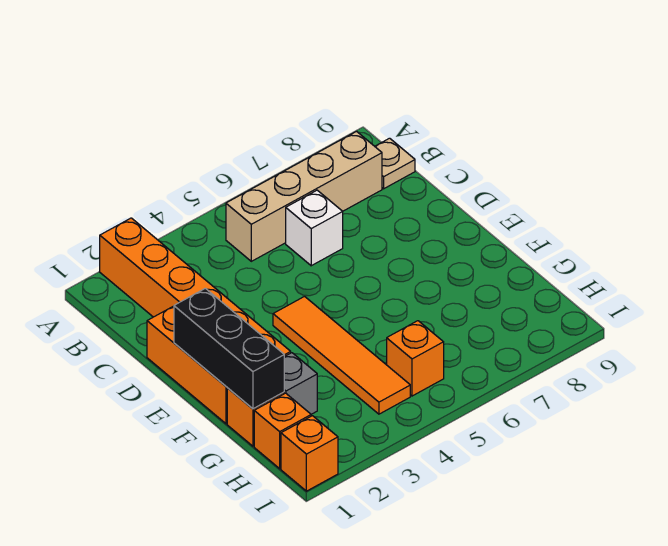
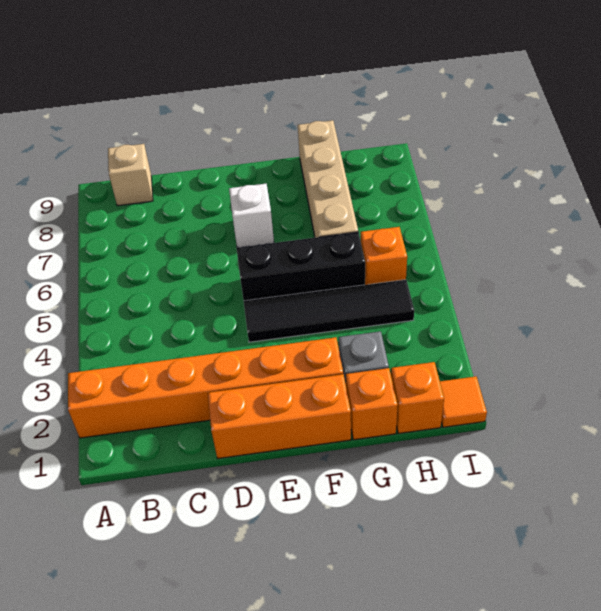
tan brick B5:B8 level 1 -> tan brick G6:G9 level 1
tan plate B9 level 1 -> tan brick B9 level 1
white brick C6 level 1 -> white brick E7 level 1
black brick E1:G1 level 2 -> black brick E5:G5 level 1
orange tile E4:H4 level 1 -> black tile E4:H4 level 1
orange brick I1 level 1 -> orange tile I1 level 1

